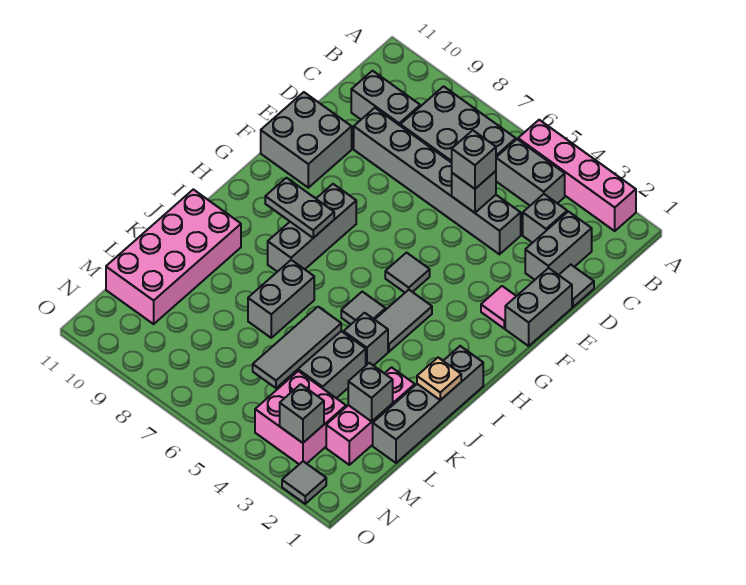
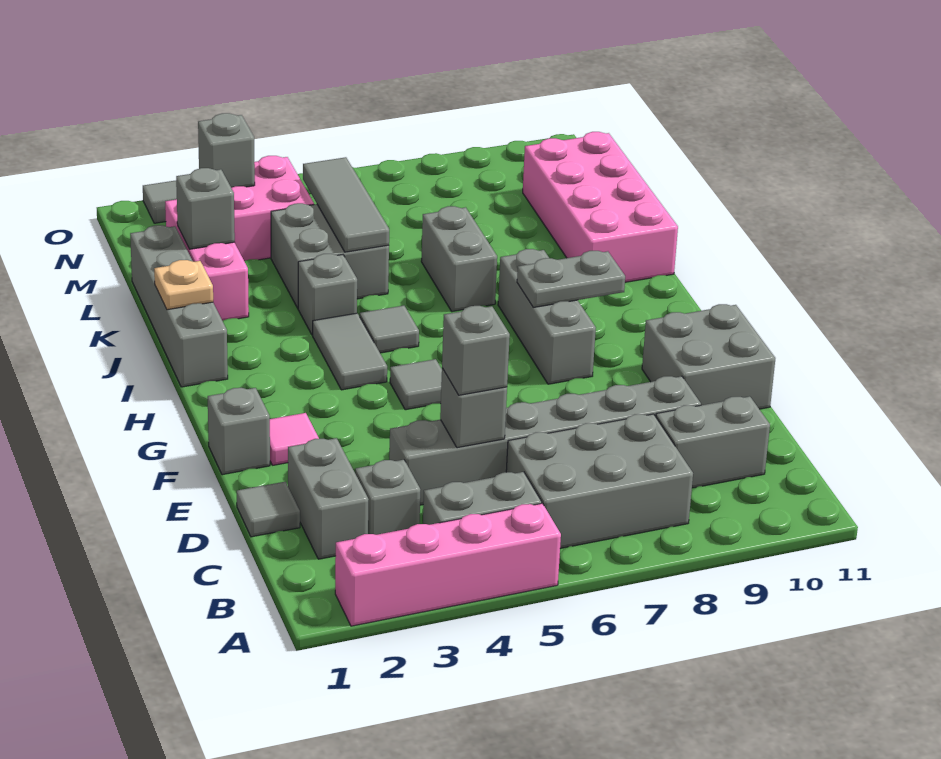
grey brick E1:F1 level 1 -> grey brick F1 level 1

